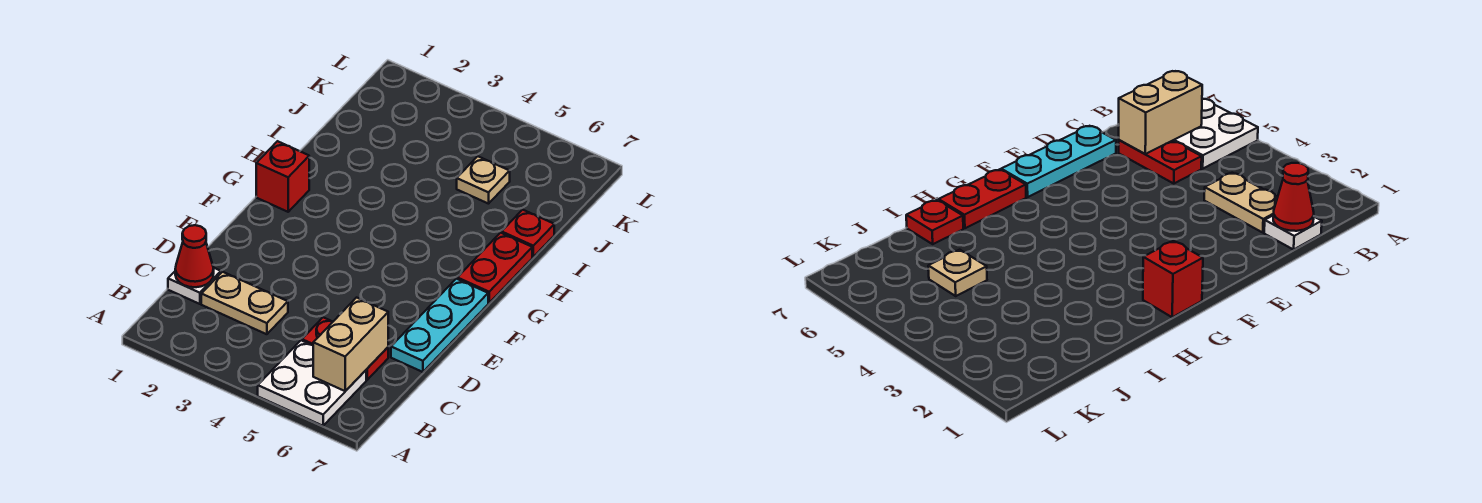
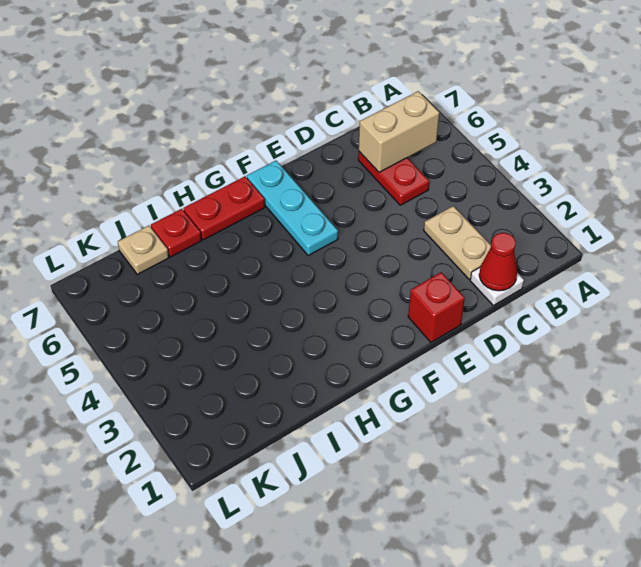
white plate A5:B6 level 1 -> none
cyan plate D7:F7 level 1 -> cyan plate F5:F7 level 1
red brick G1 level 1 -> red brick E1 level 1
tan plate J5 level 1 -> tan plate J7 level 1

